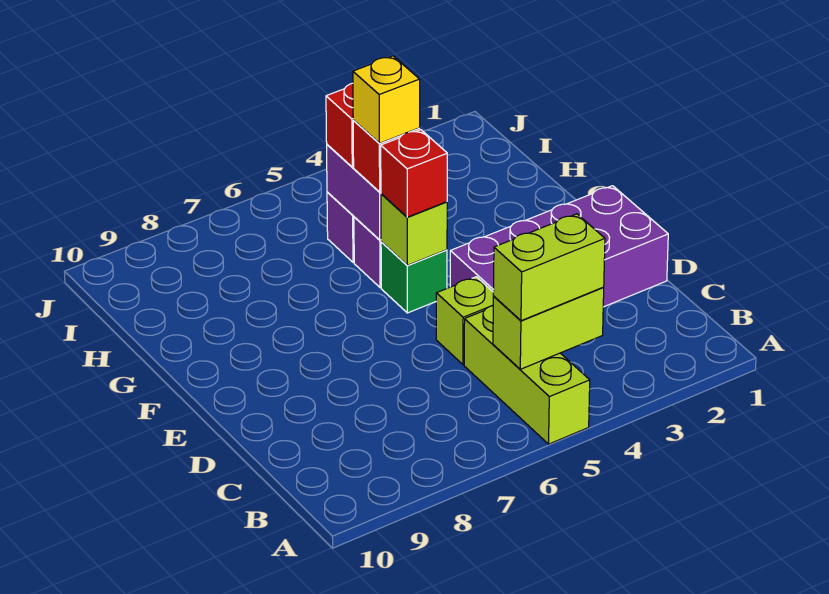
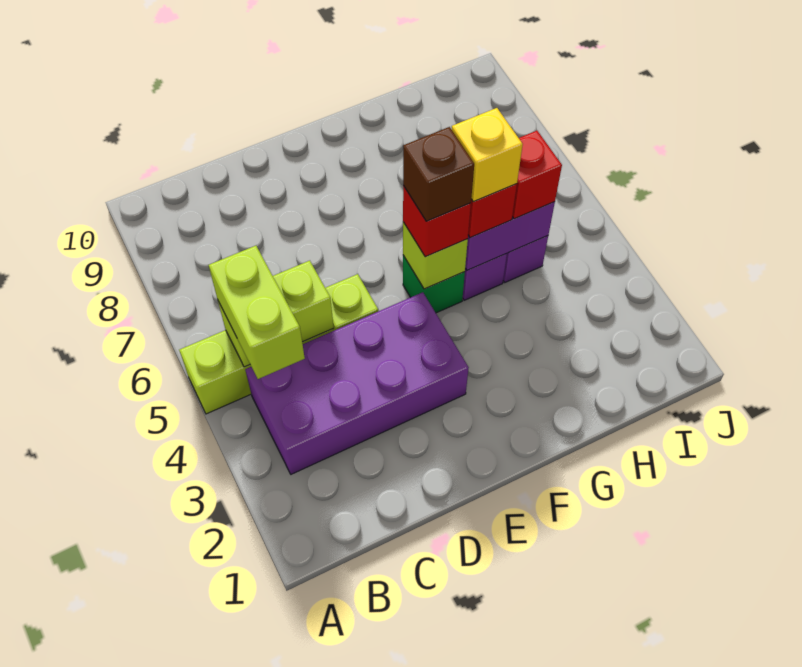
lime brick B4:B5 level 2 -> lime brick B5:C5 level 2
purple brick D1:E4 level 1 -> purple brick B3:E4 level 1
none -> brown brick F5 level 4

